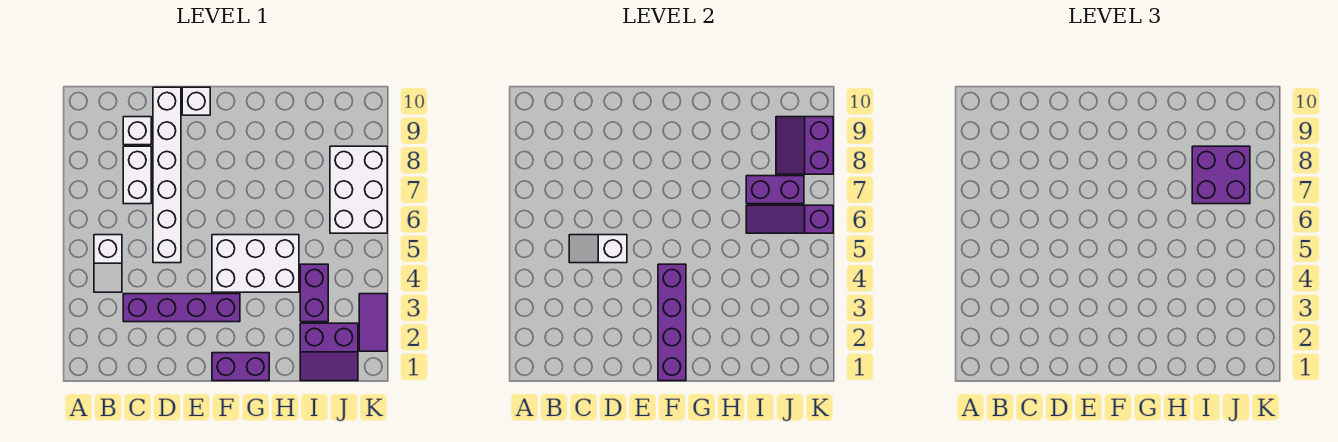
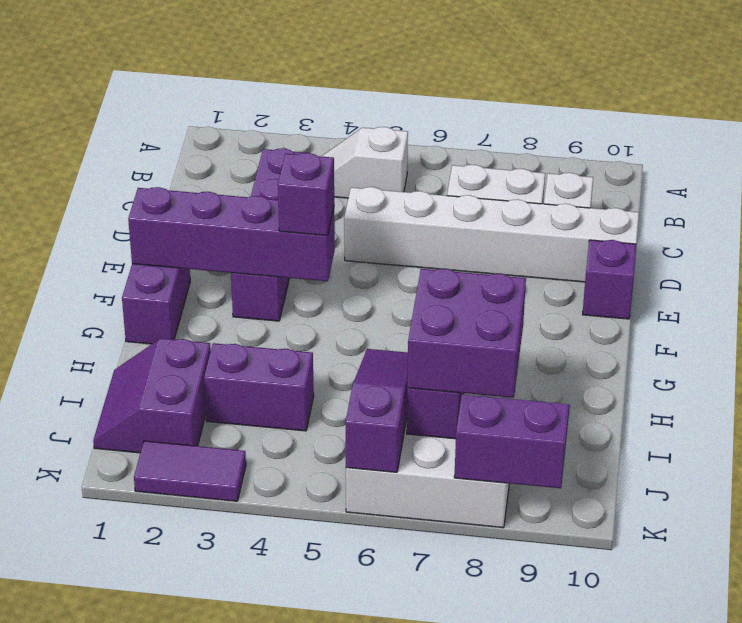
white slope C5:D5 level 2 top D -> none
white brick E10 level 1 -> purple brick E10 level 1
white brick F4:H5 level 1 -> none
none -> purple brick F4 level 3

